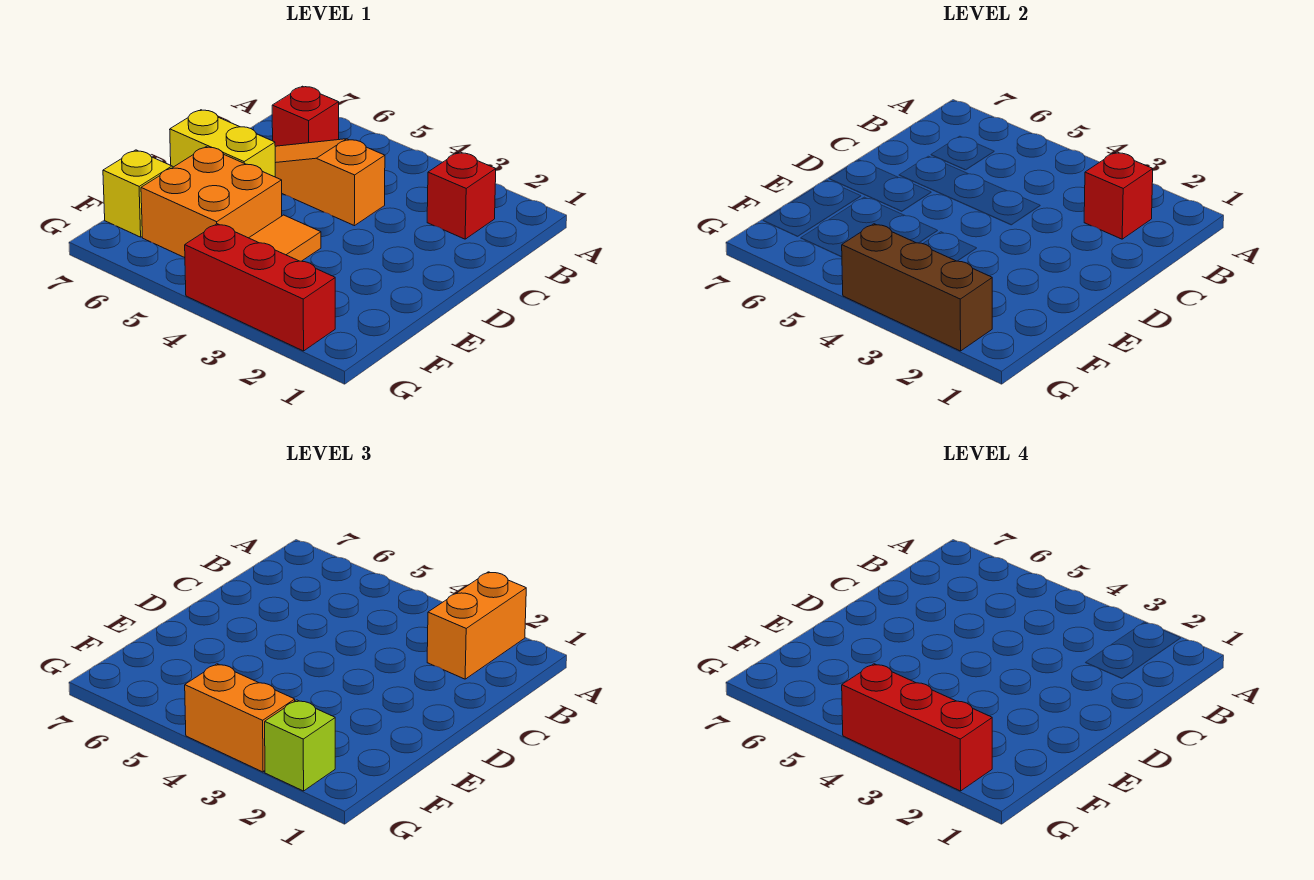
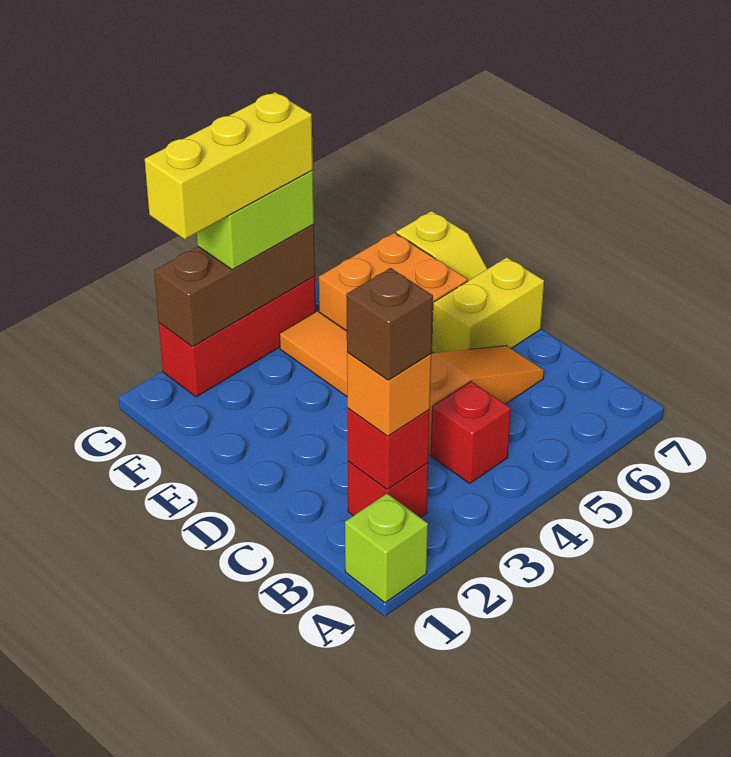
orange brick A2:B2 level 3 -> orange brick B2 level 3
none -> brown brick B2 level 4
red brick B6 level 1 -> red brick B4 level 1
lime brick G2 level 3 -> lime brick A1 level 1
red brick G2:G4 level 4 -> yellow brick G2:G4 level 4
orange brick G3:G4 level 3 -> lime brick G3:G4 level 3

